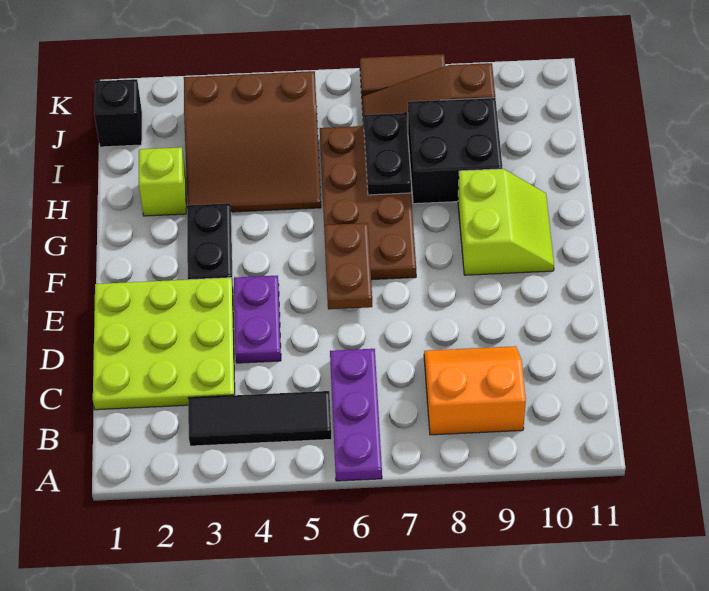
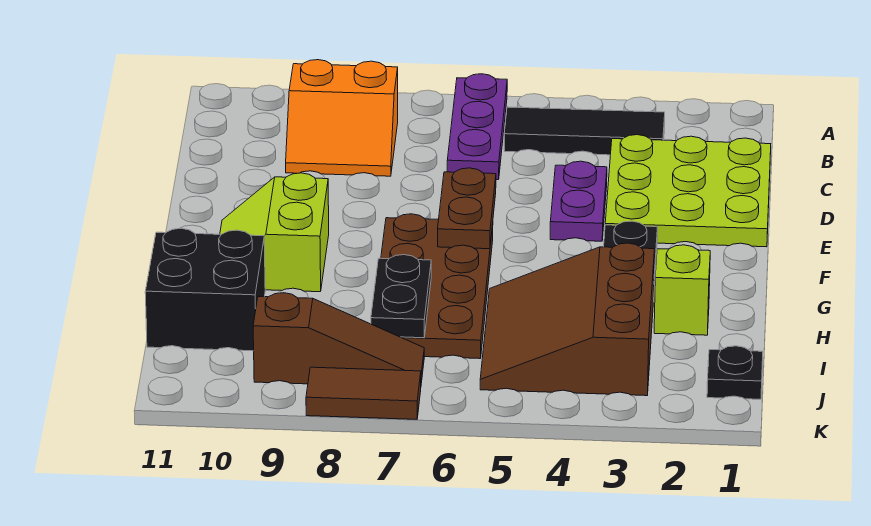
brown slope H3:J5 level 1 top J -> brown slope H3:J5 level 1 top 3
black brick H8:I9 level 1 -> black brick H10:I11 level 1
black brick J1 level 1 -> black plate J1 level 1

